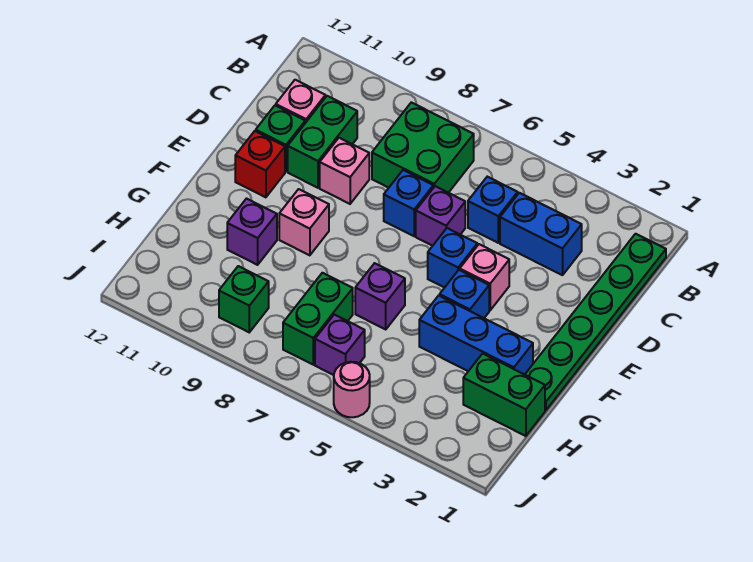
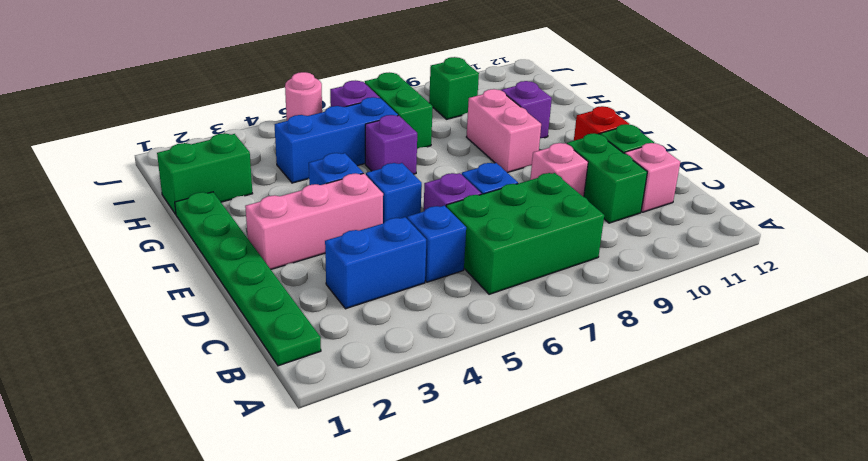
green brick B7:C8 level 1 -> green brick B6:C8 level 1
pink brick E4 level 1 -> pink brick E2:E4 level 1
pink brick F9 level 1 -> pink brick F9:G9 level 1
blue brick G2:G4 level 1 -> blue brick H4:H6 level 1

